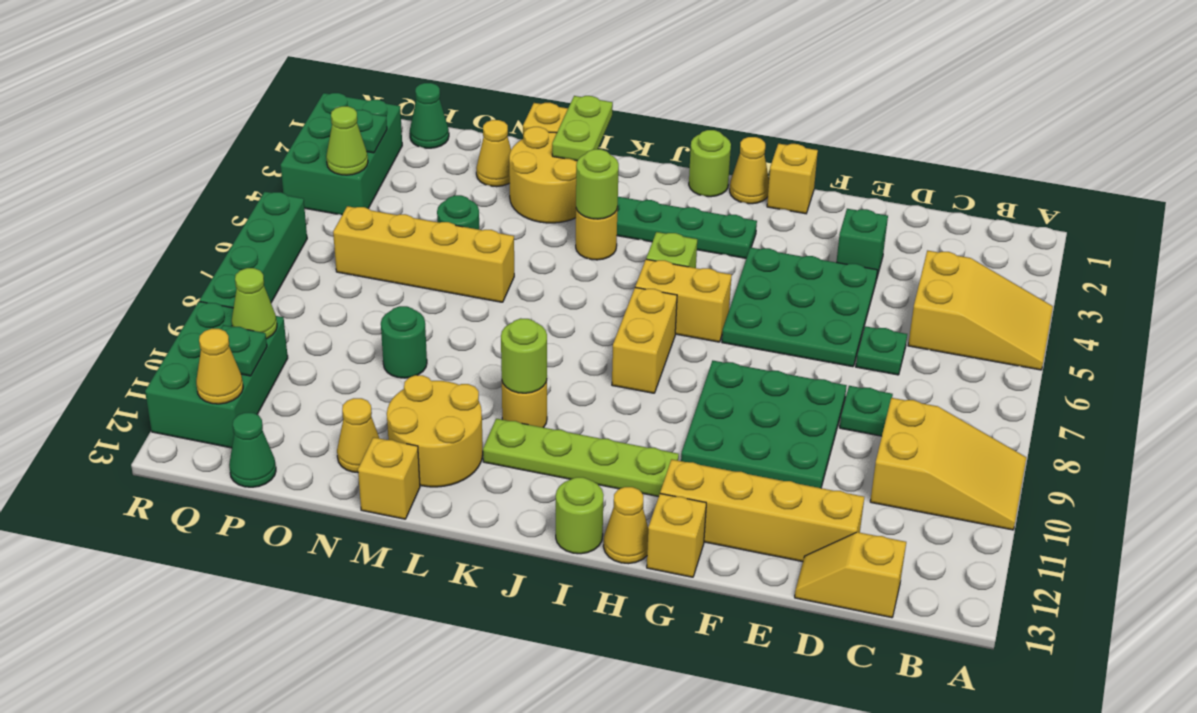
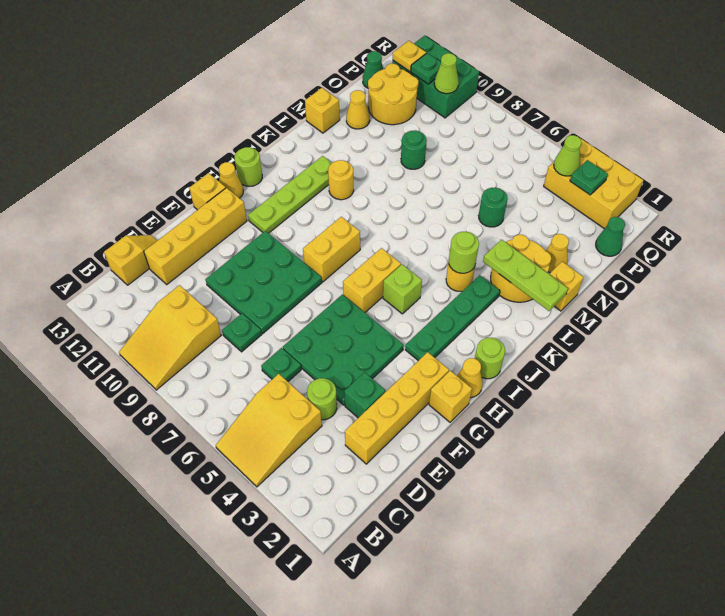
yellow brick I7:I8 level 1 -> yellow brick H8:I8 level 1
lime round brick K10 level 2 -> lime round brick D4 level 1
lime plate L1:L2 level 2 -> lime plate L1:L3 level 2
yellow round brick L11:M12 level 1 -> yellow round brick O11:P12 level 1
yellow brick M6:P6 level 1 -> yellow brick D2:G2 level 1
green brick Q2:R4 level 1 -> yellow brick Q2:R4 level 1
yellow cone Q12 level 2 -> yellow plate Q12 level 2
green brick R6:R9 level 1 -> none

